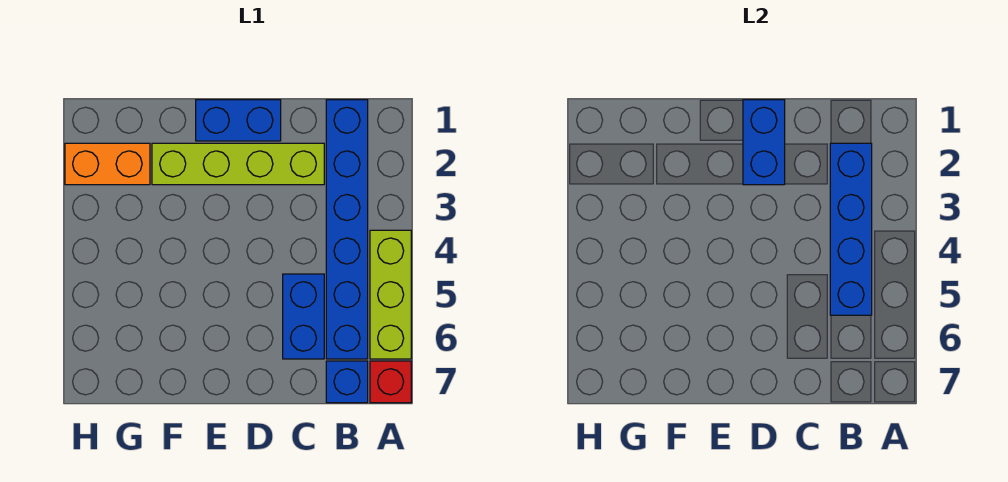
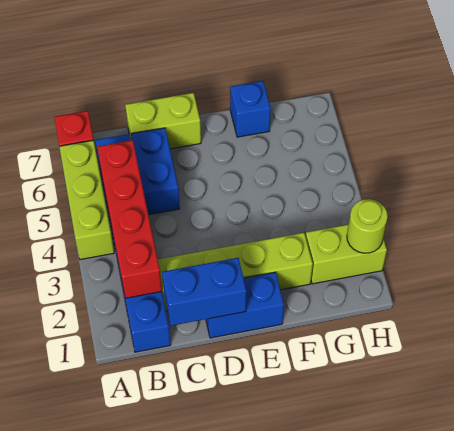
blue brick B2:B5 level 2 -> red brick B2:B5 level 2
blue brick B7 level 1 -> blue brick F7 level 1
none -> lime brick C7:D7 level 1
blue brick D1:D2 level 2 -> blue brick C1:D1 level 2
orange brick G2:H2 level 1 -> lime brick G2:H2 level 1
none -> lime round brick H2 level 2

